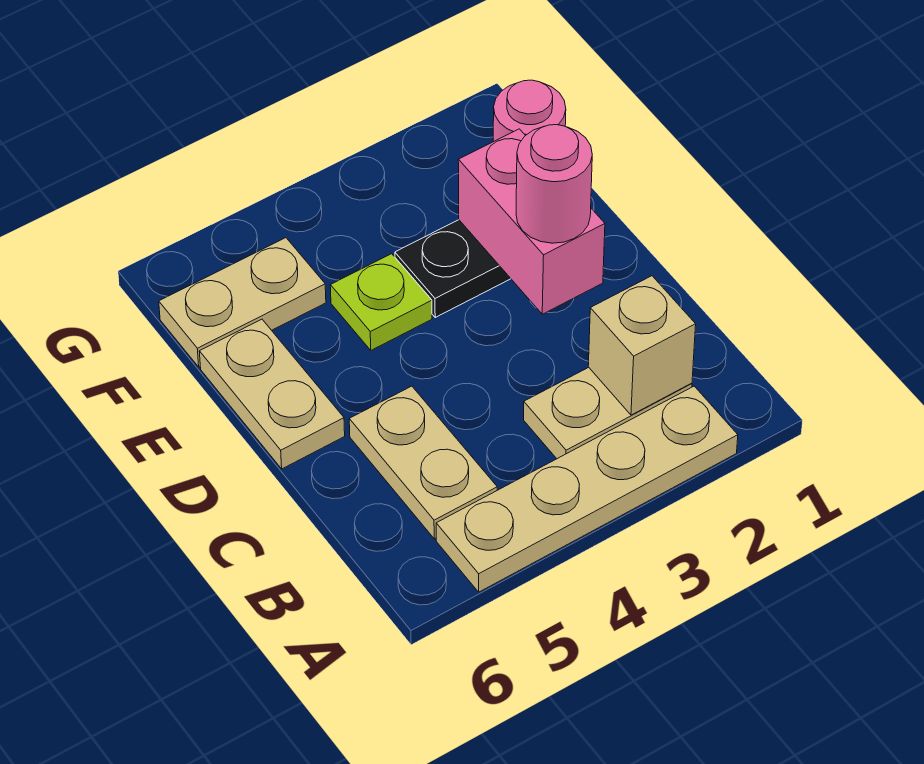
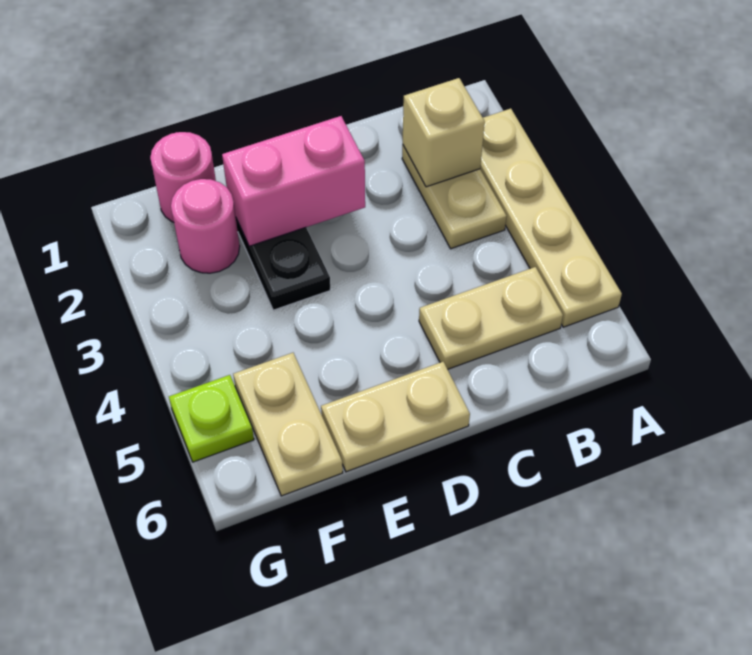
pink round brick D2 level 3 -> pink round brick F2 level 1
lime plate E4 level 1 -> lime plate G5 level 1

